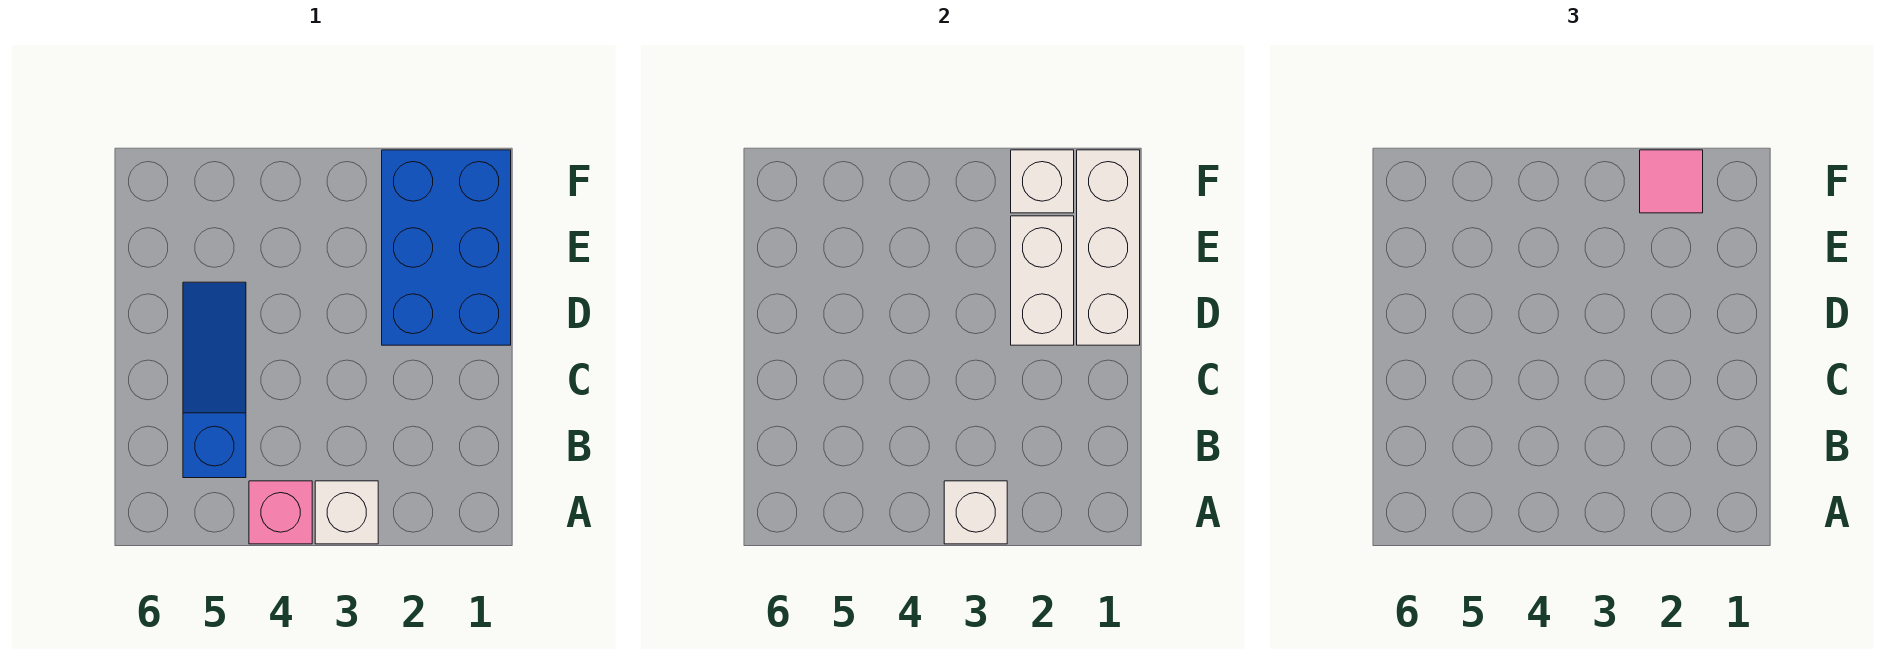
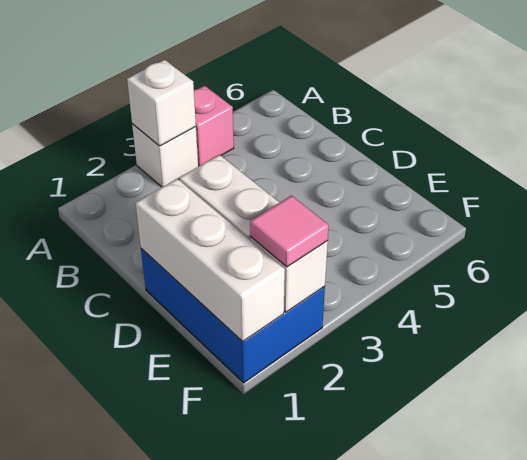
blue slope B5:D5 level 1 top B -> none

